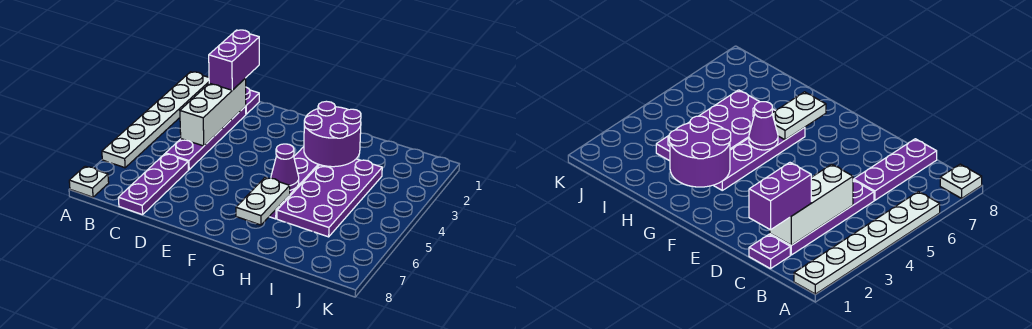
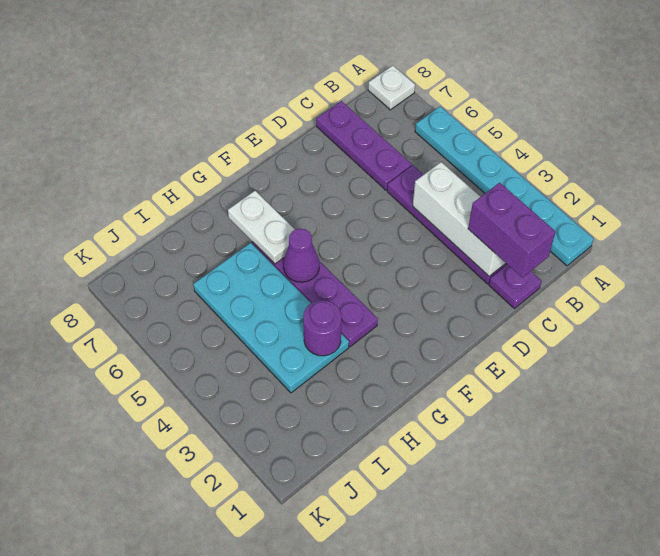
white plate A1:A6 level 1 -> cyan plate A1:A6 level 1
purple round brick G2:H3 level 2 -> purple round brick H3 level 2
purple plate H3:I6 level 1 -> cyan plate H3:I6 level 1

